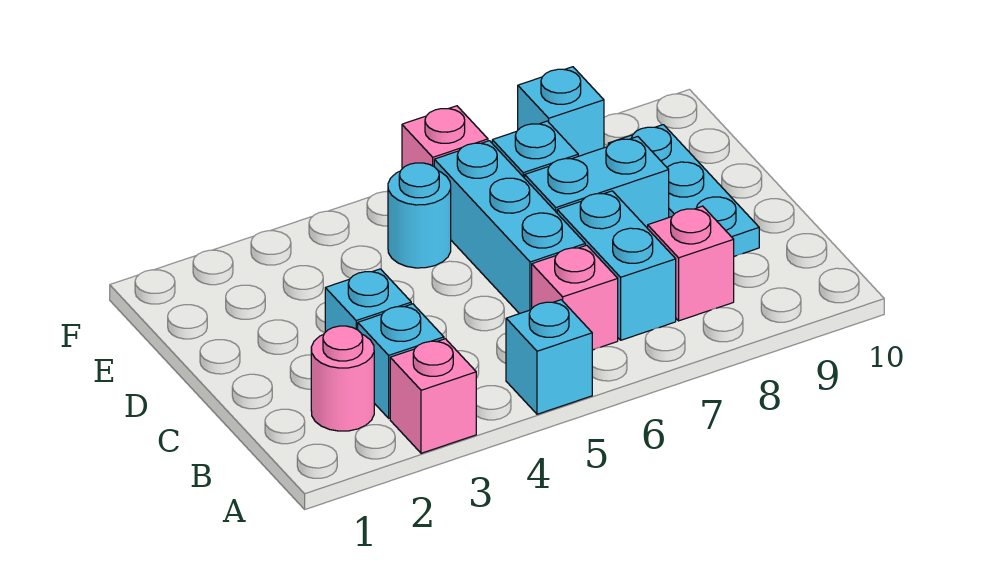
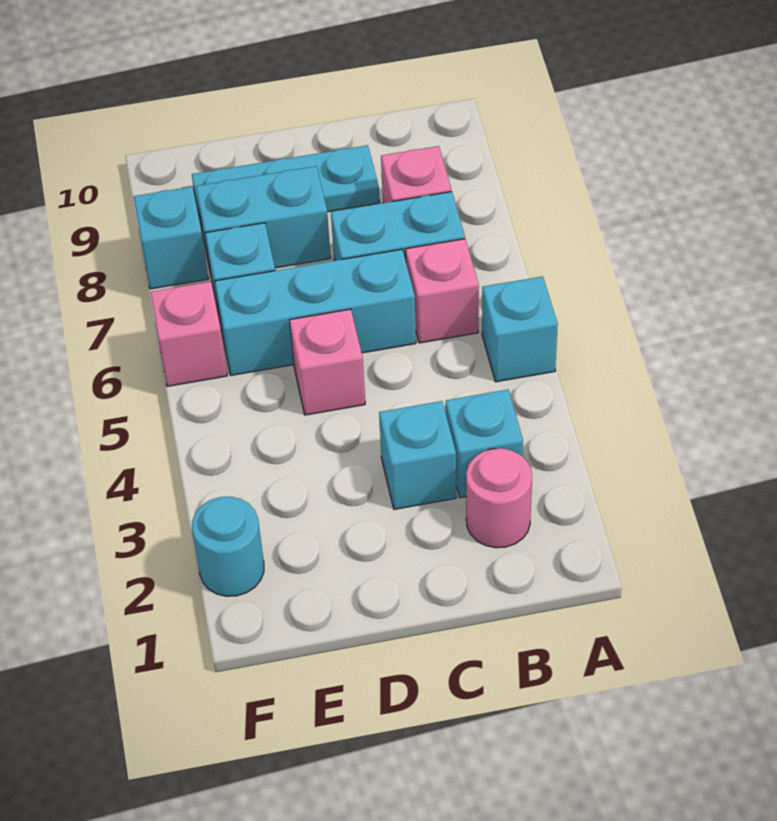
pink brick A3 level 1 -> pink brick D5 level 1
cyan brick D7:D8 level 1 -> cyan brick D8:E8 level 1
cyan round brick E5 level 1 -> cyan round brick F2 level 1

